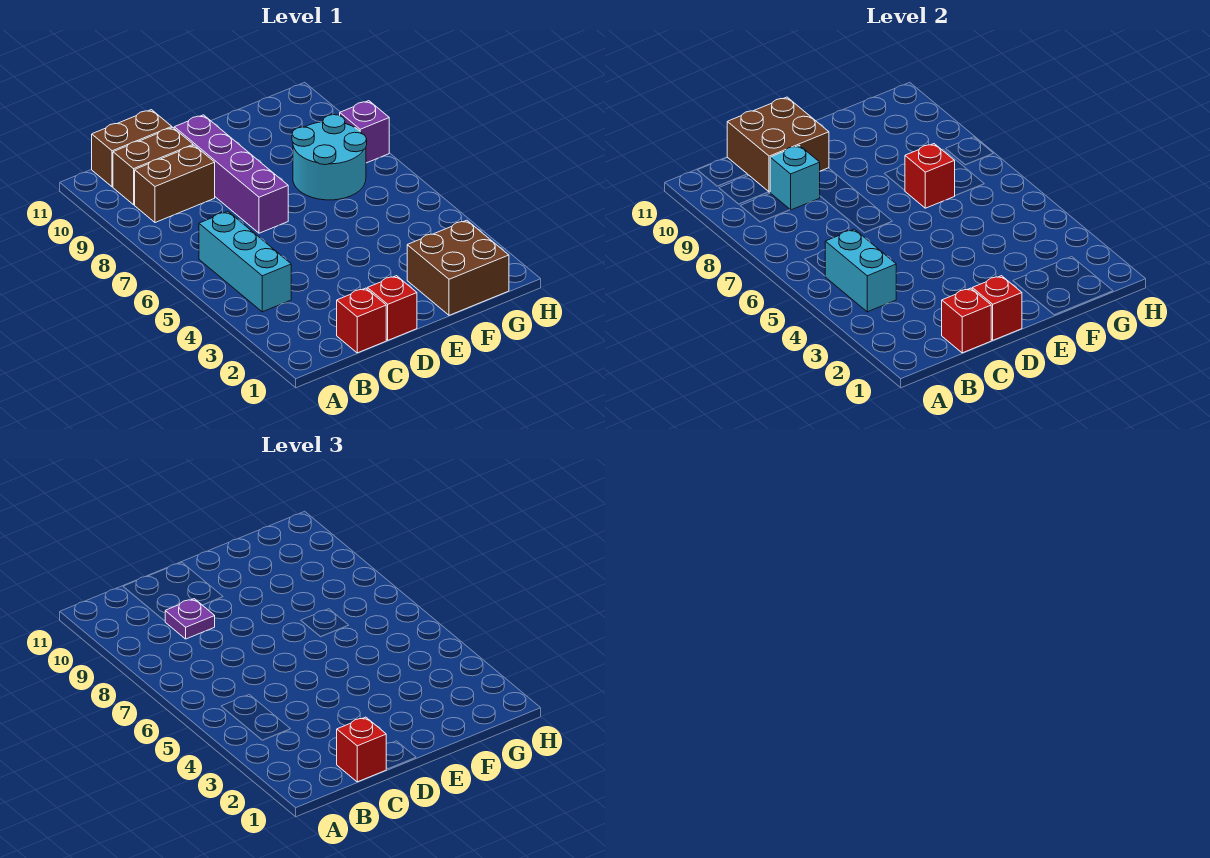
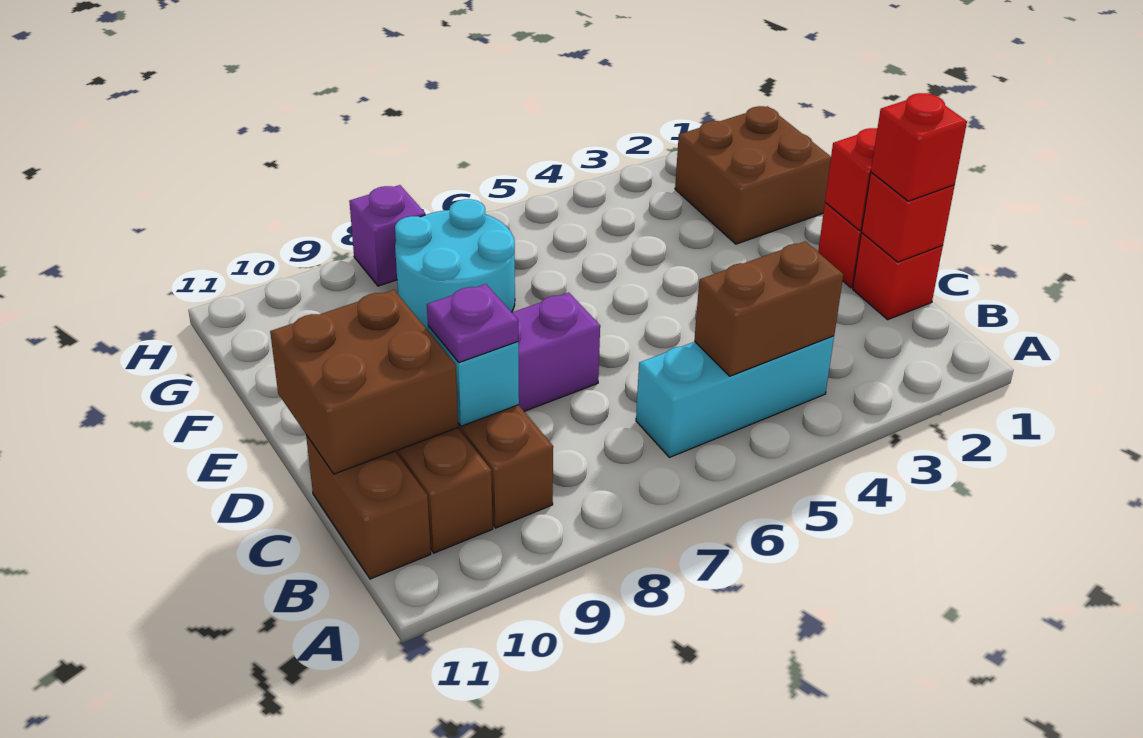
cyan brick B4:B5 level 2 -> brown brick B4:B5 level 2
red brick F7 level 2 -> none

